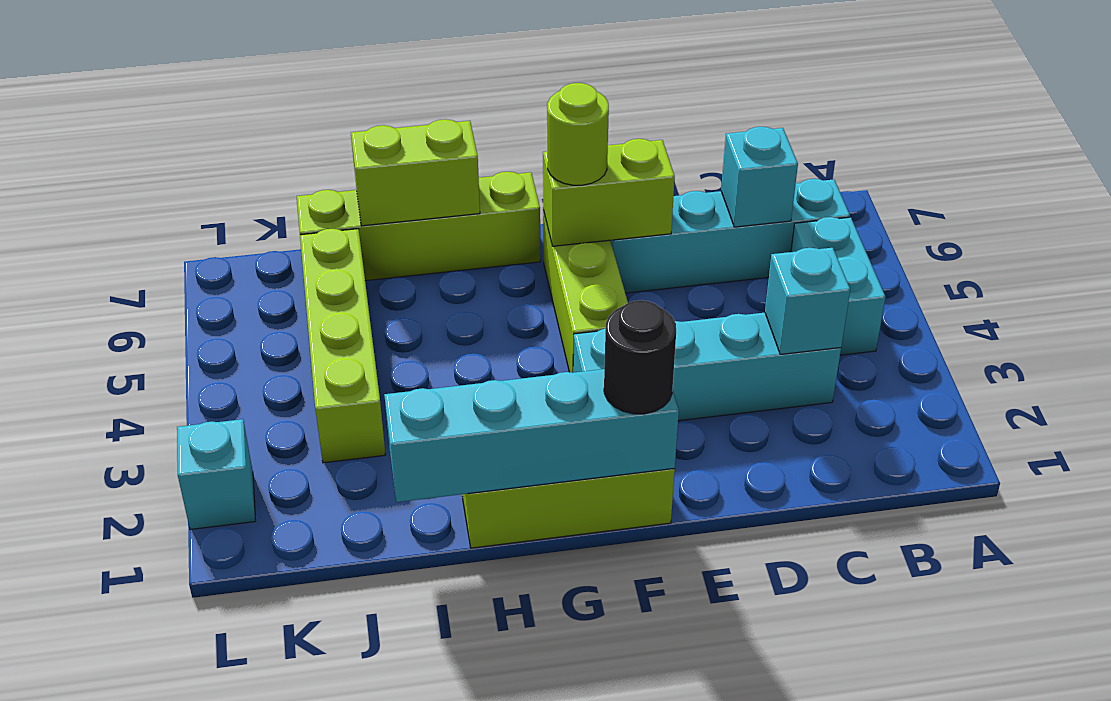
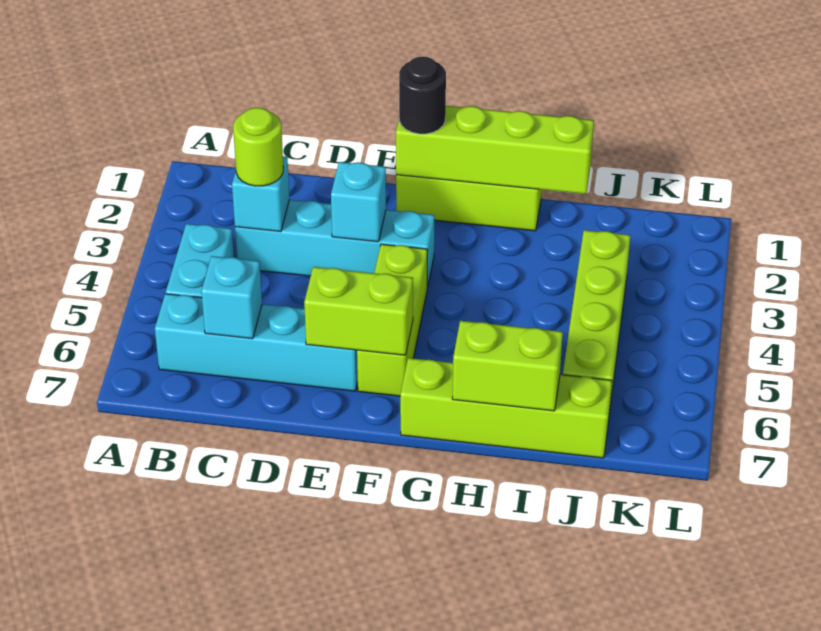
cyan brick F1:I1 level 2 -> lime brick F1:I1 level 2
lime round brick F6 level 3 -> lime round brick C3 level 3
cyan brick L2 level 1 -> cyan brick E3 level 2

